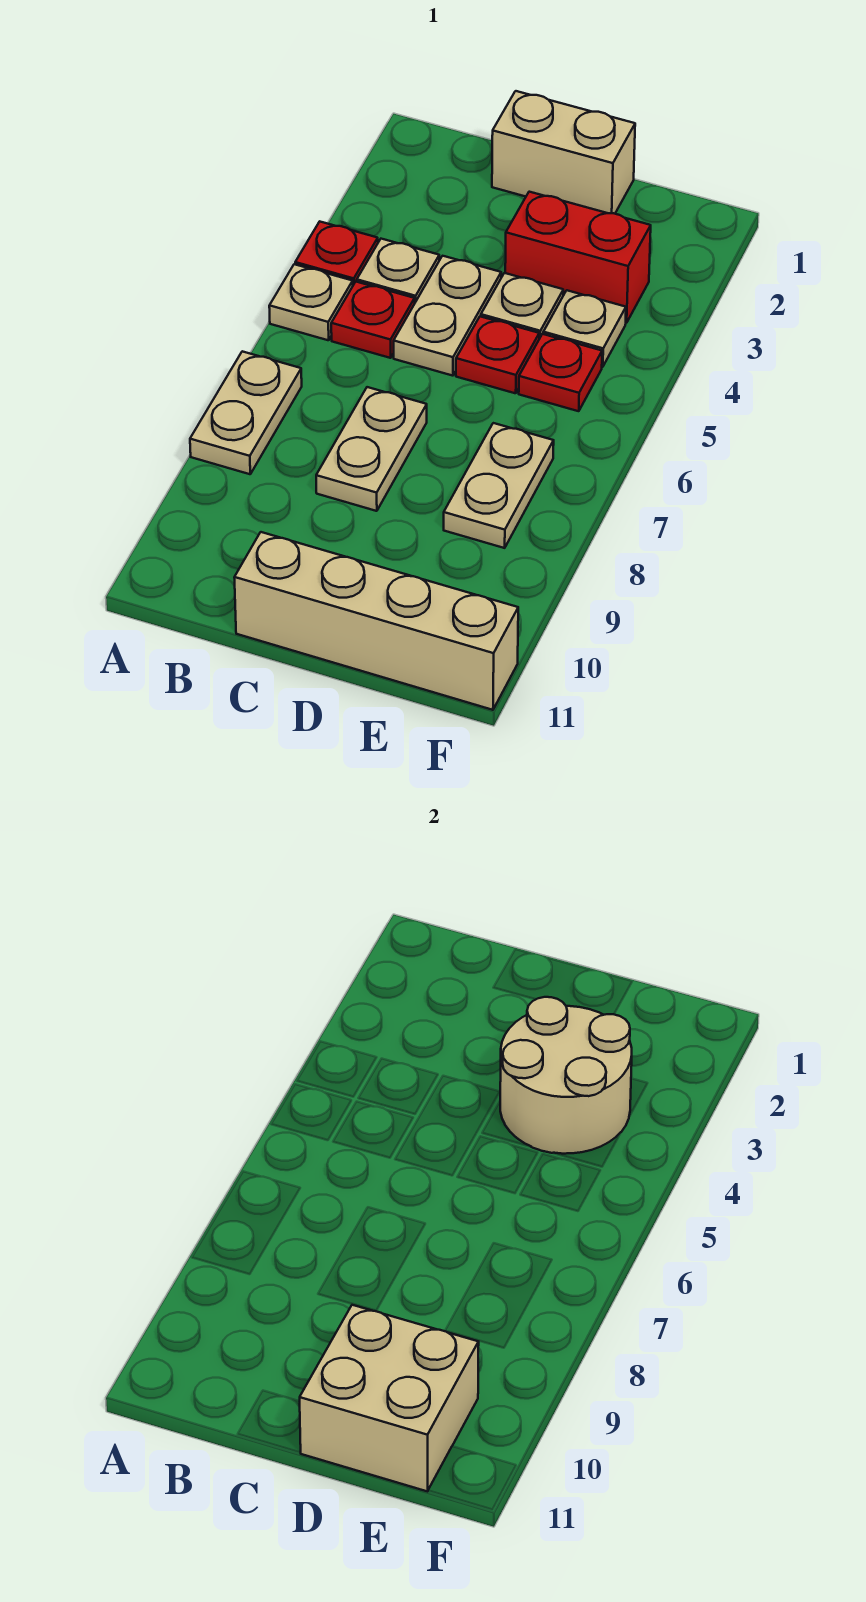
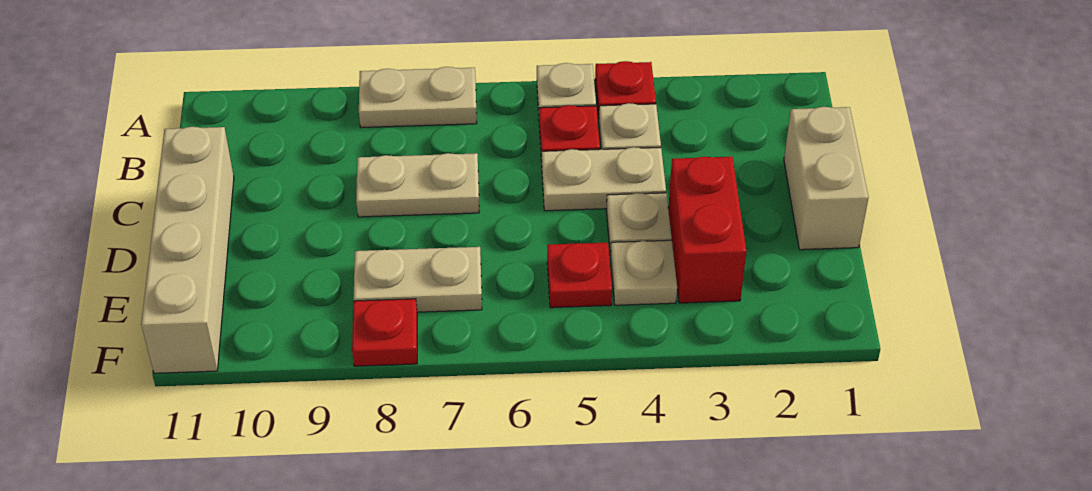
tan round brick D3:E4 level 2 -> none
red plate D5 level 1 -> red plate F8 level 1
tan brick D10:E11 level 2 -> none

